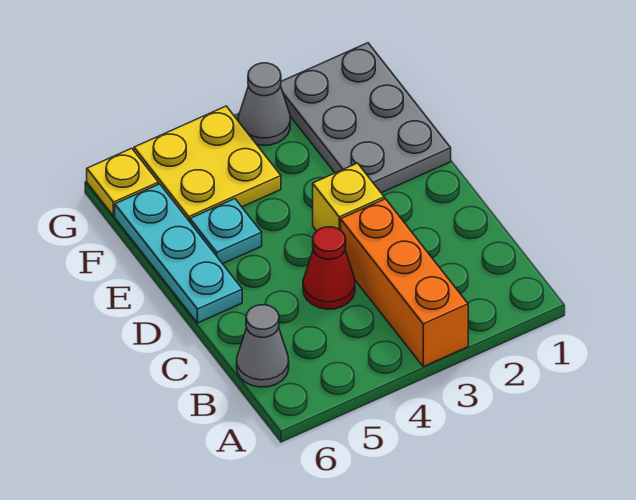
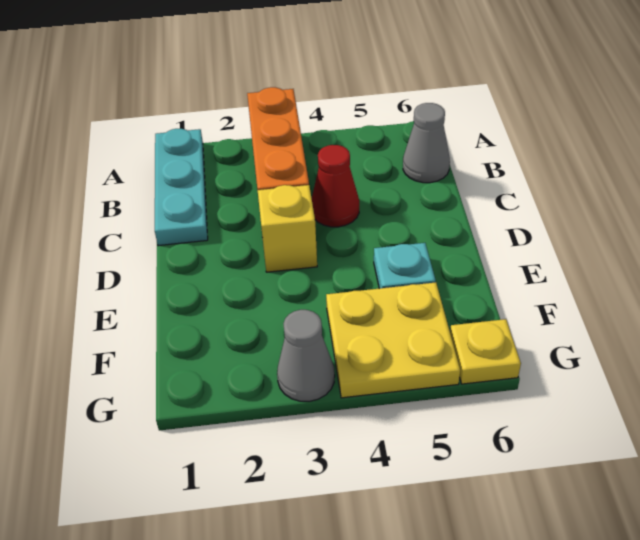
cyan plate D6:F6 level 1 -> cyan plate A1:C1 level 1
grey plate E1:G2 level 1 -> none

